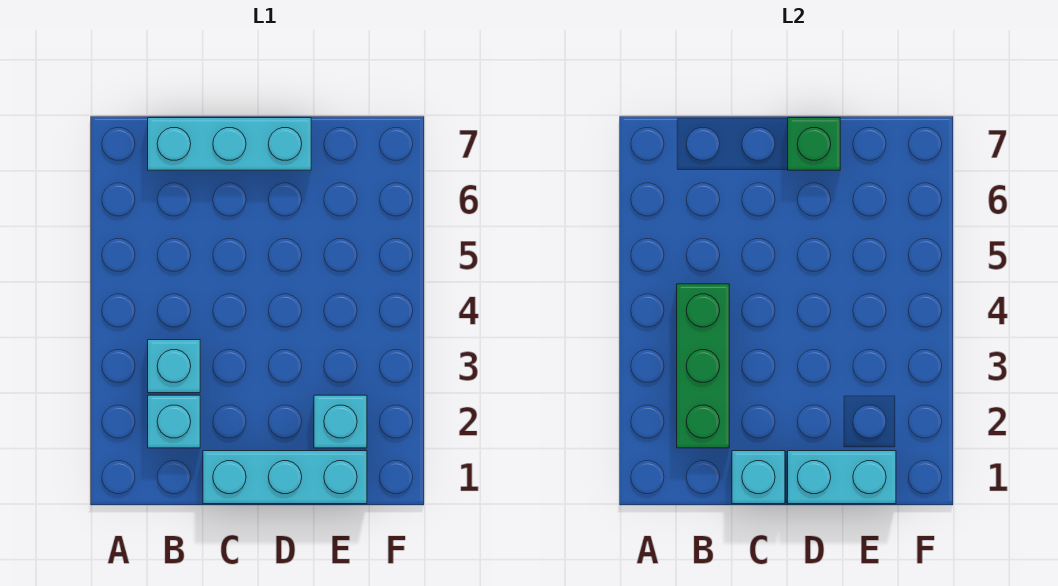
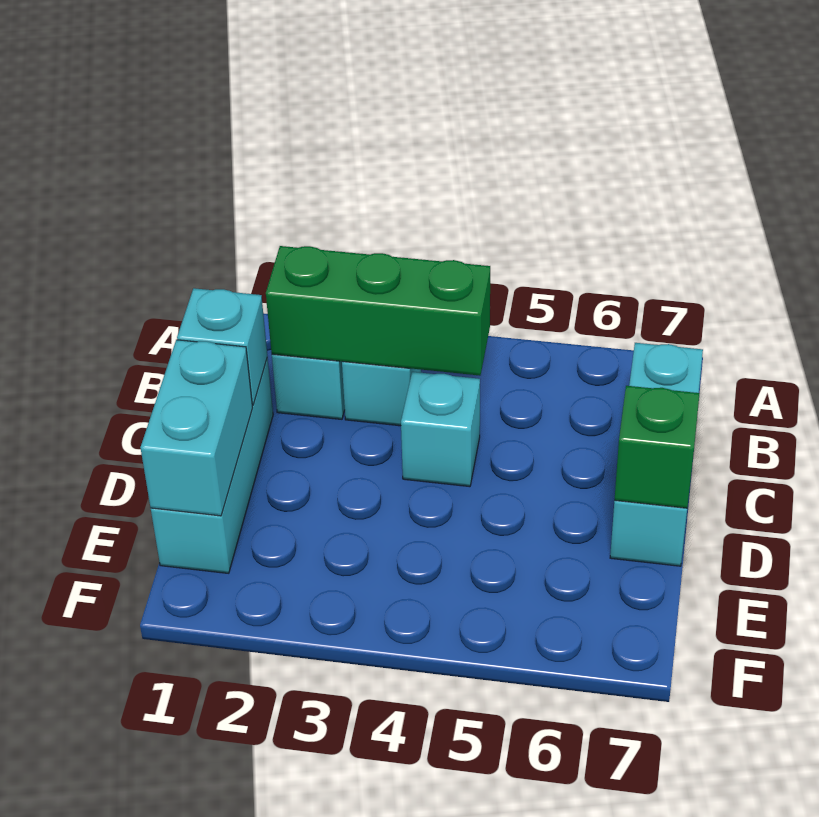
cyan brick E2 level 1 -> cyan brick C4 level 1

